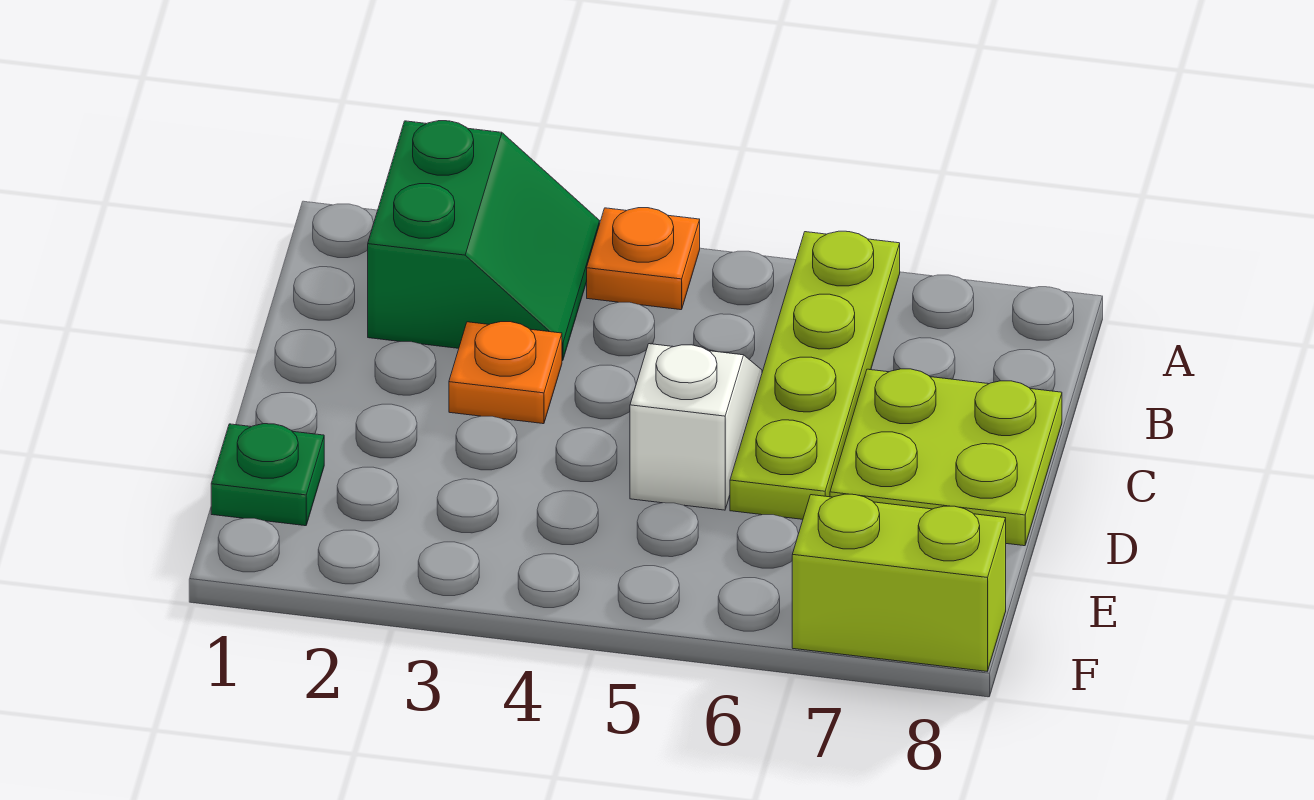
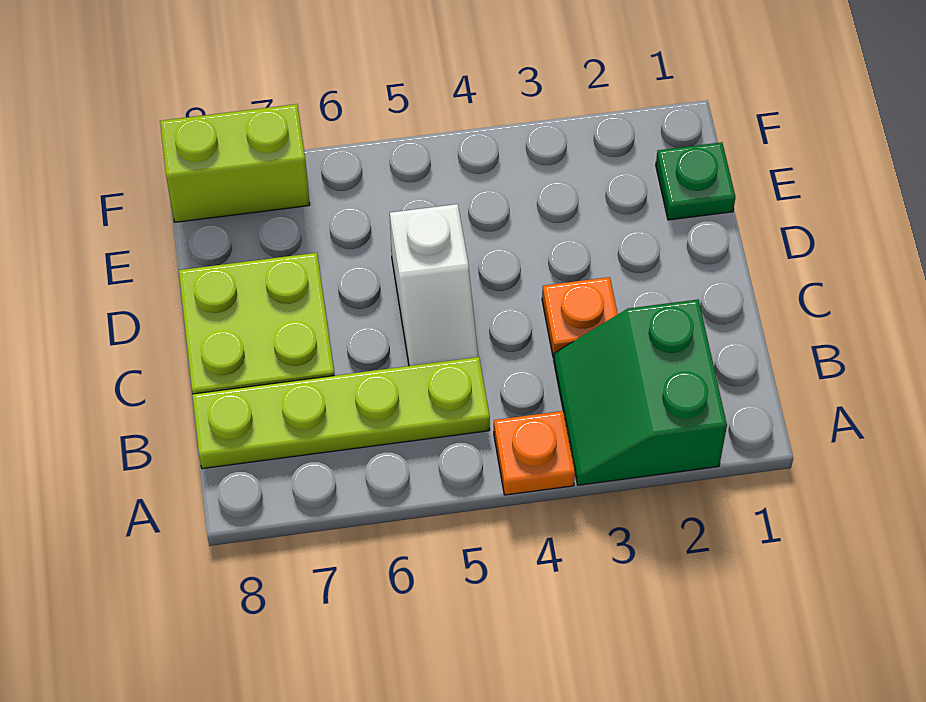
lime plate A6:D6 level 1 -> lime plate B5:B8 level 1

